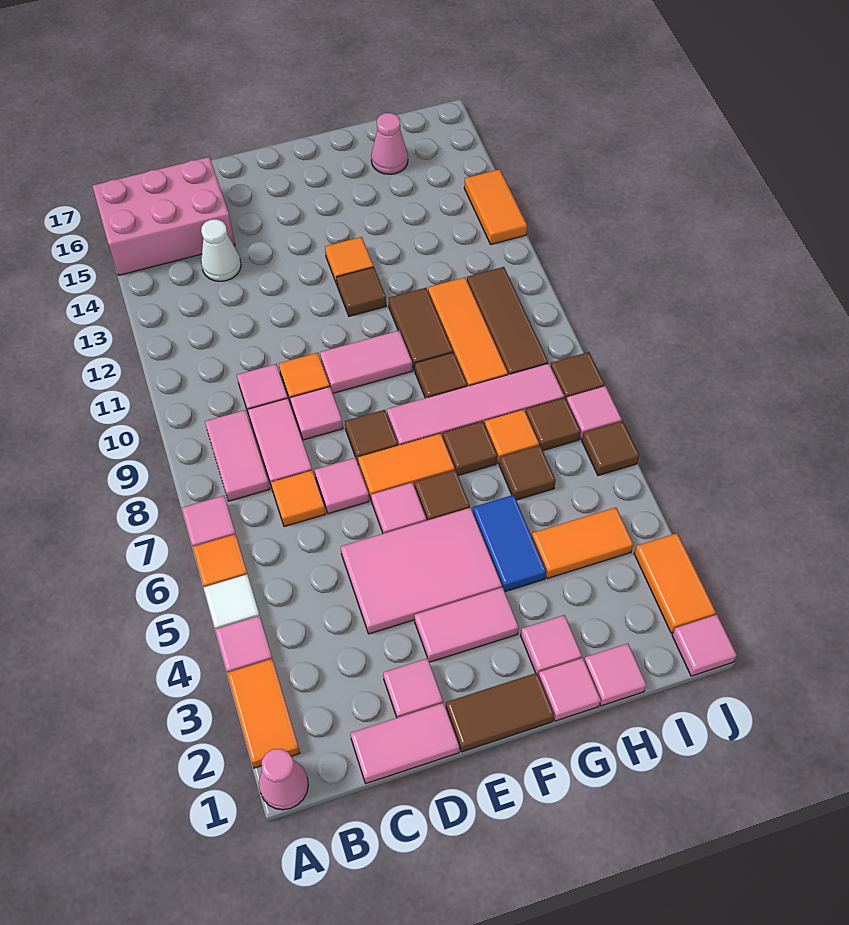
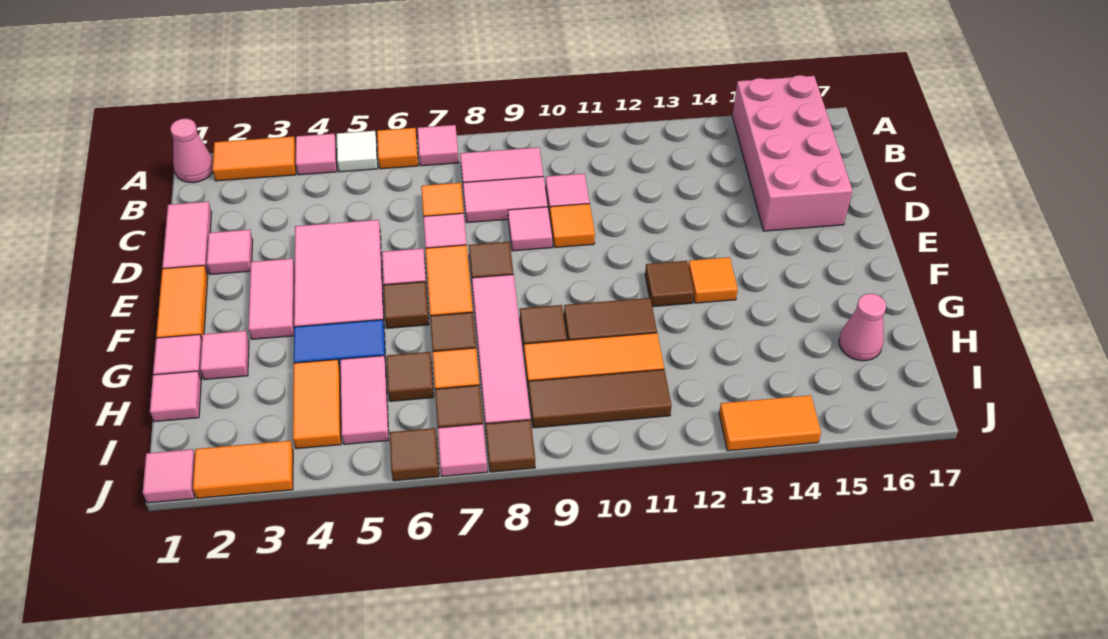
pink brick A15:C16 level 1 -> pink brick A15:D16 level 1
white cone C14 level 1 -> none
brown tile E1:F1 level 1 -> orange tile E1:F1 level 1
pink tile E10:F10 level 1 -> pink tile H5:I5 level 1

